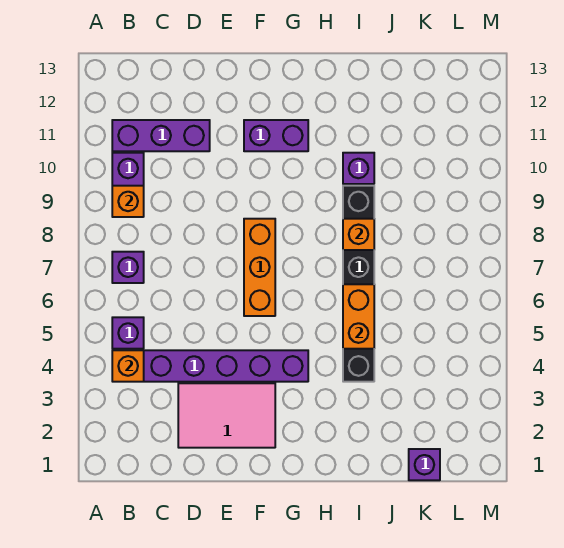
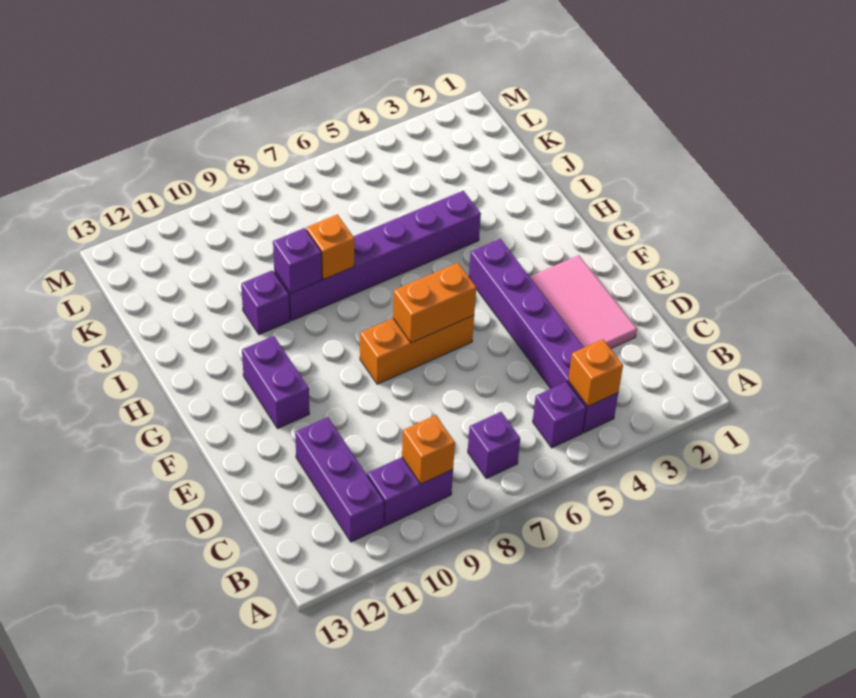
black brick I4:I9 level 1 -> purple brick I4:I9 level 1
orange brick I5:I6 level 2 -> orange brick F6:F7 level 2
purple brick K1 level 1 -> purple brick I9 level 2

